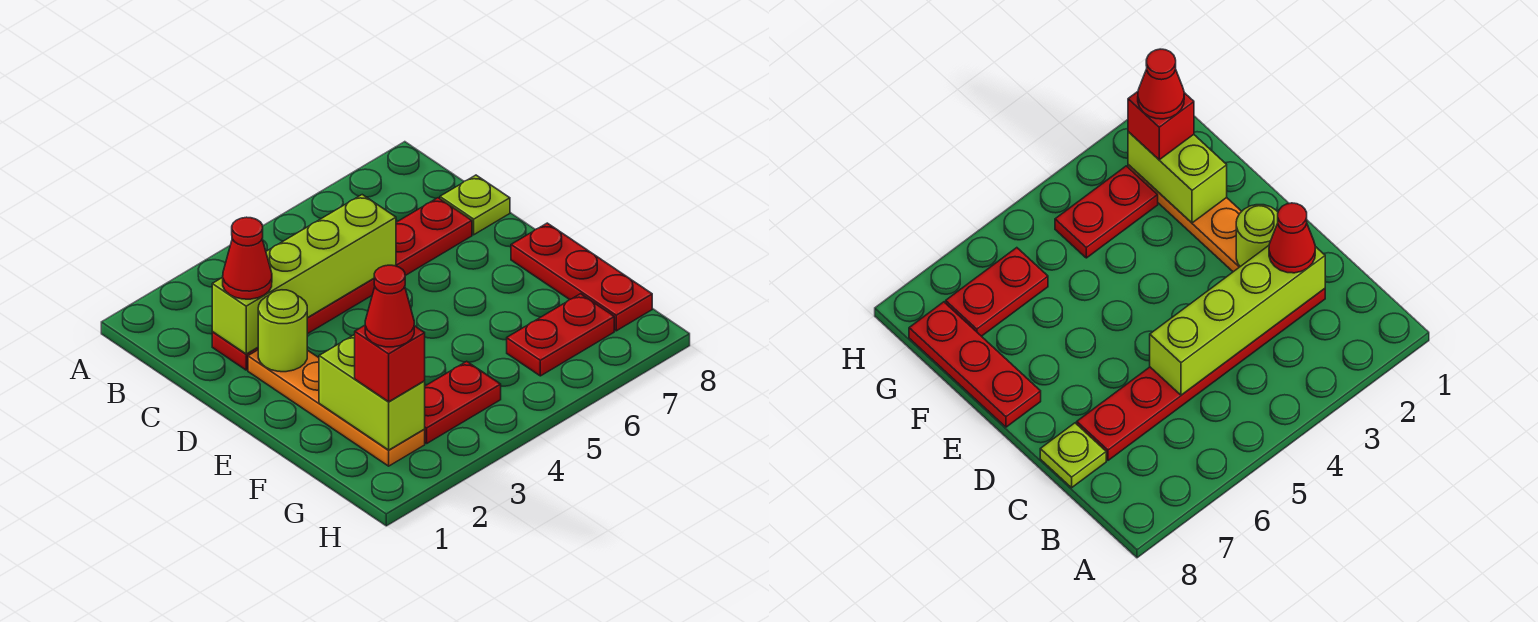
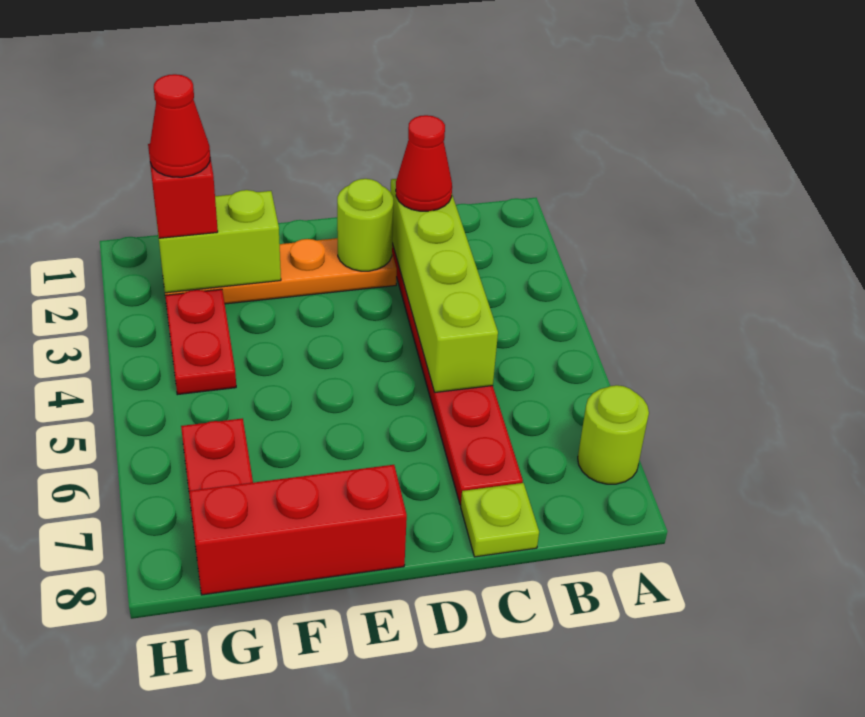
none -> lime round brick A7 level 1
red plate E8:G8 level 1 -> red brick E8:G8 level 1

